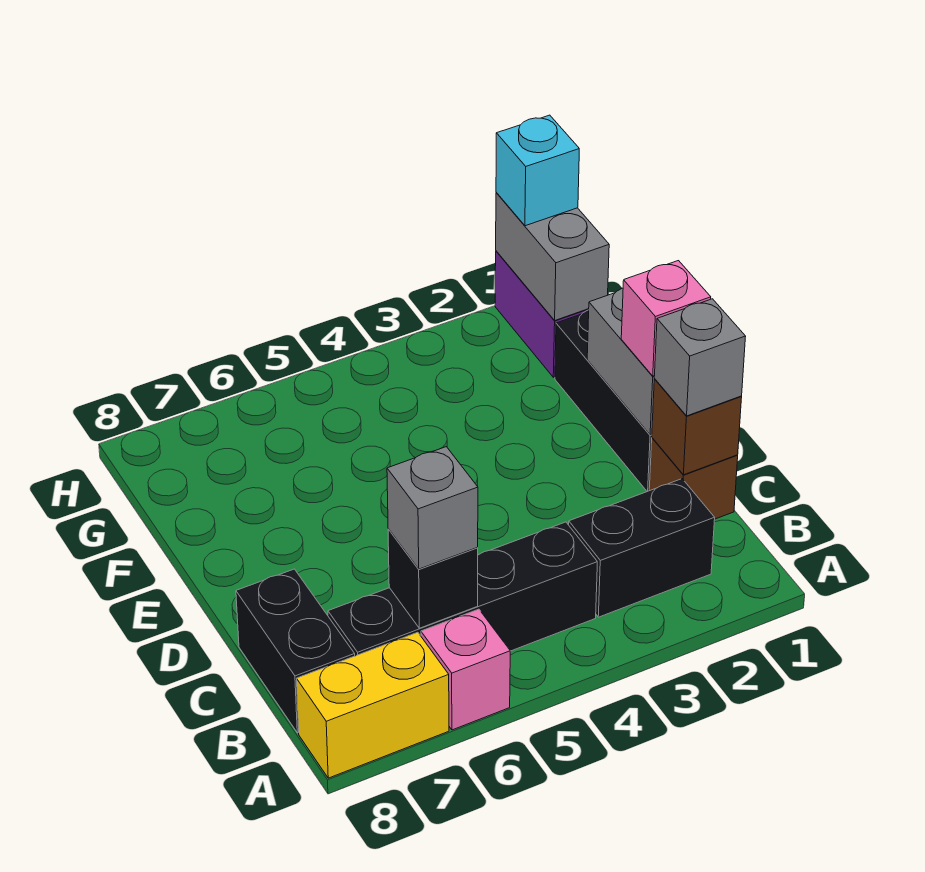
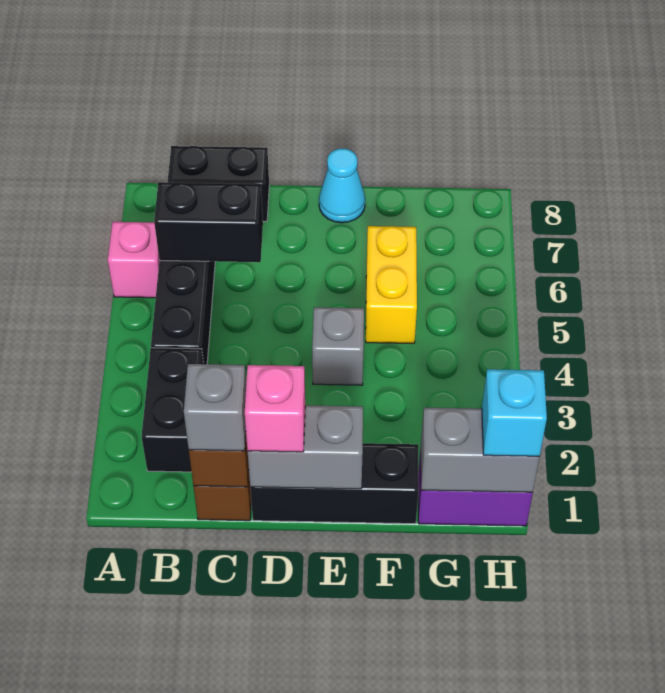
yellow brick A7:A8 level 1 -> yellow brick F5:F6 level 1
black brick B6 level 2 -> black brick B6:C6 level 2
grey brick B6 level 3 -> grey brick E4 level 1
none -> cyan cone E8 level 1

